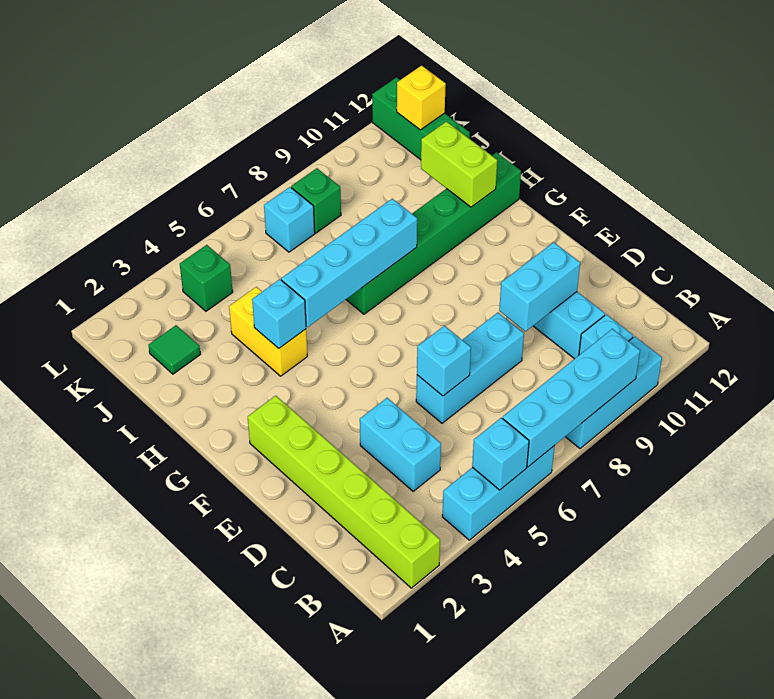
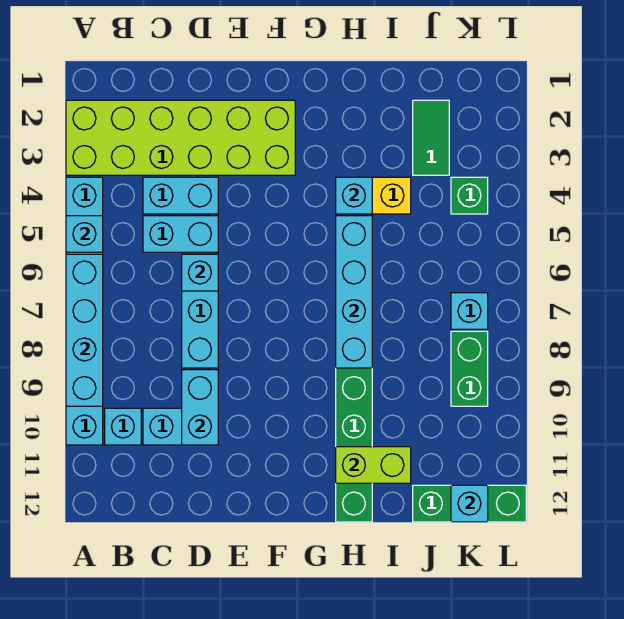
lime brick A2:F2 level 1 -> lime brick A2:F3 level 1
none -> cyan brick C5:D5 level 1
green tile J2 level 1 -> green tile J2:J3 level 1
green brick K8 level 1 -> green brick K8:K9 level 1
yellow brick K12 level 2 -> cyan brick K12 level 2

